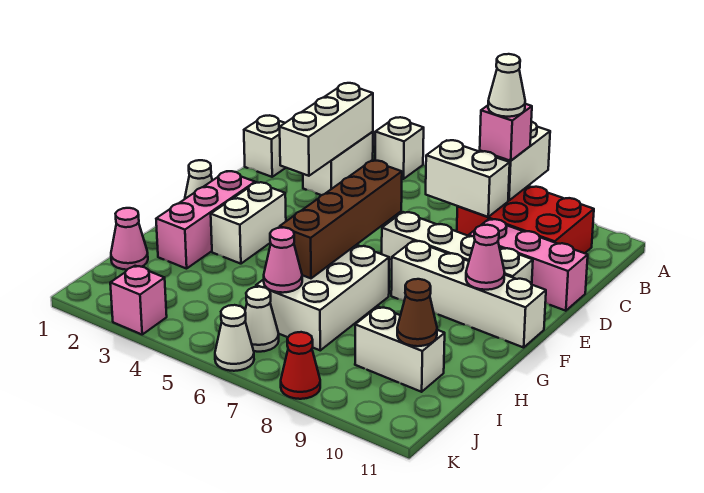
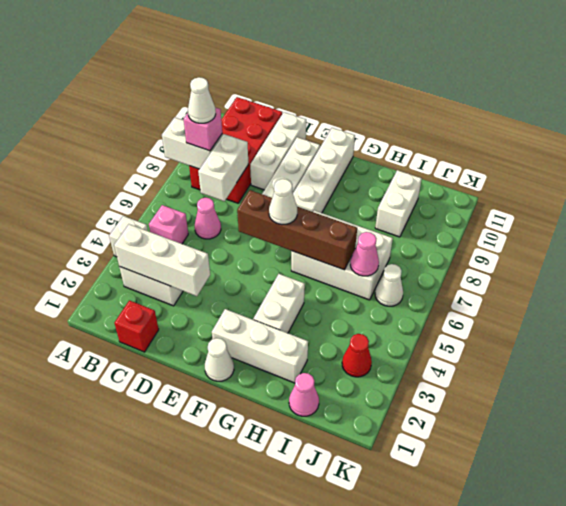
red brick B8:C10 level 1 -> red brick B8:C11 level 1
white brick C1 level 1 -> red brick C1 level 1
pink brick D9:D11 level 1 -> white brick D9:D11 level 1
pink brick F2:H2 level 1 -> white brick F2:H2 level 1
white brick F3:G3 level 1 -> white brick G3:G4 level 1
pink cone F10 level 2 -> pink cone C6 level 1
brown cone I10 level 2 -> none
pink brick K3 level 1 -> pink brick B5 level 1
white cone K6 level 1 -> white cone F6 level 3
red cone K8 level 1 -> red cone J3 level 1

